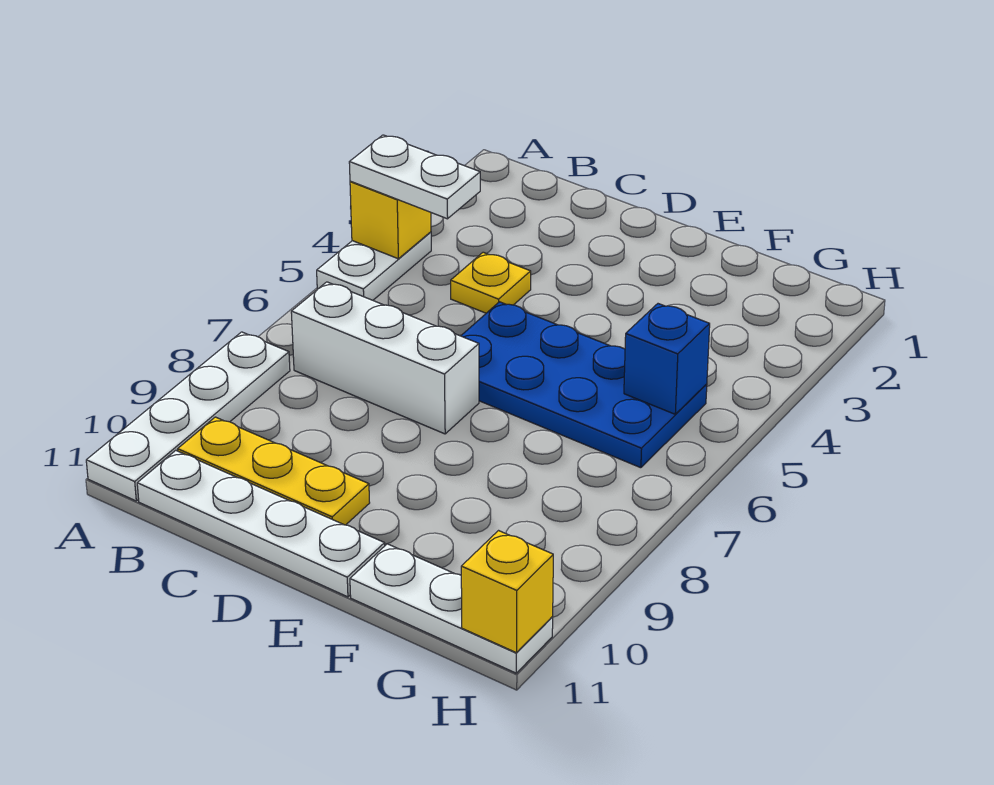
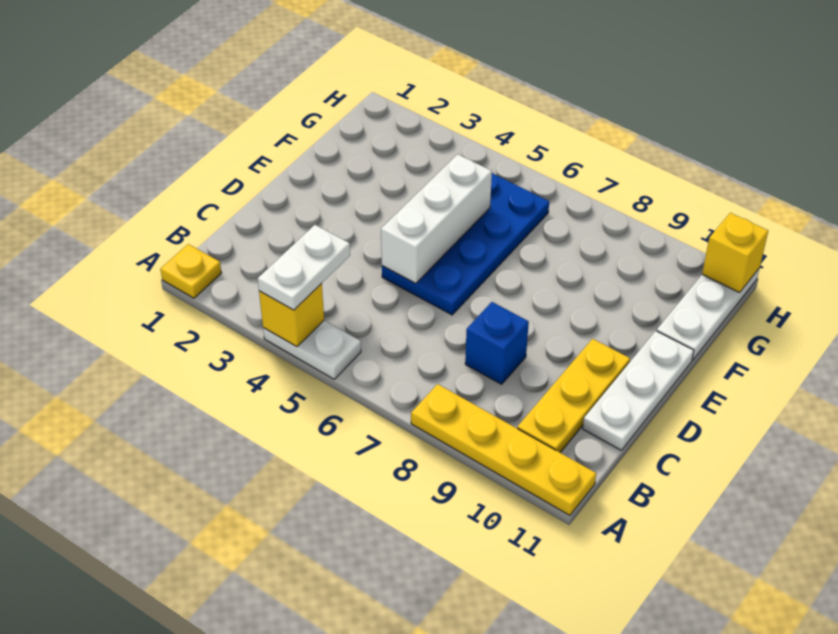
white plate A8:A11 level 1 -> yellow plate A8:A11 level 1
white brick B7:D7 level 1 -> white brick D5:F5 level 2
white plate B11:E11 level 1 -> white plate C11:E11 level 1
yellow plate C4 level 1 -> yellow plate A1 level 1
blue brick G5 level 2 -> blue brick C8 level 1

